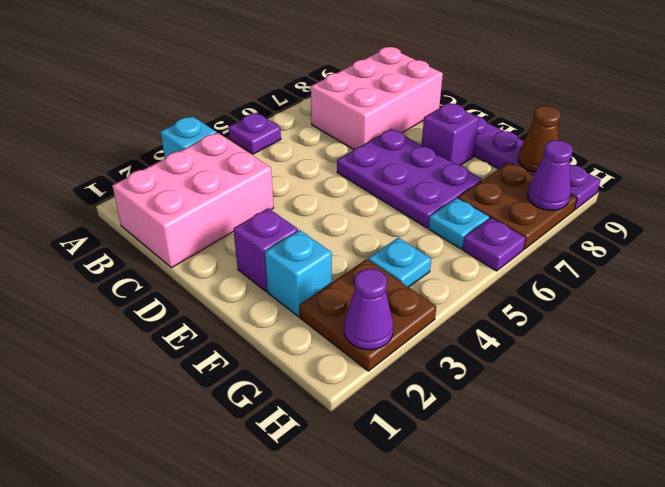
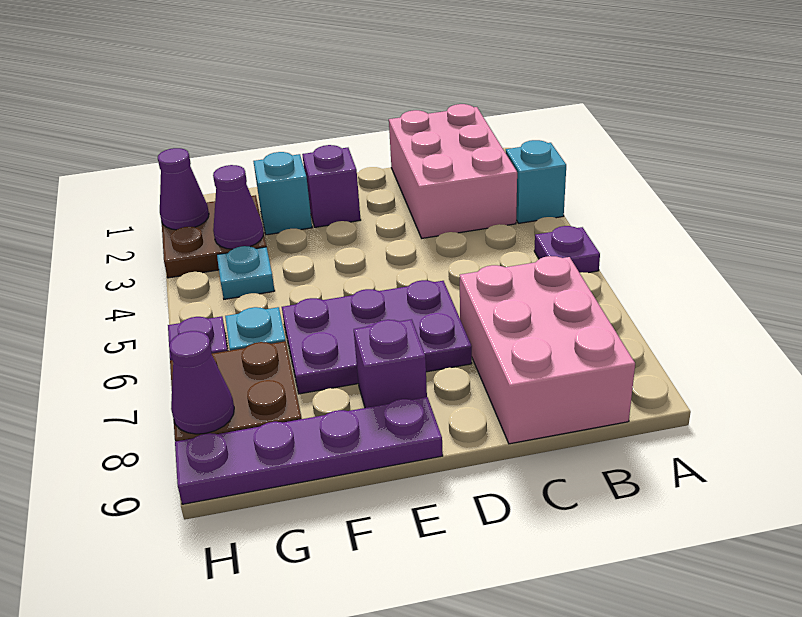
none -> purple cone G3 level 2
brown cone G9 level 2 -> none

